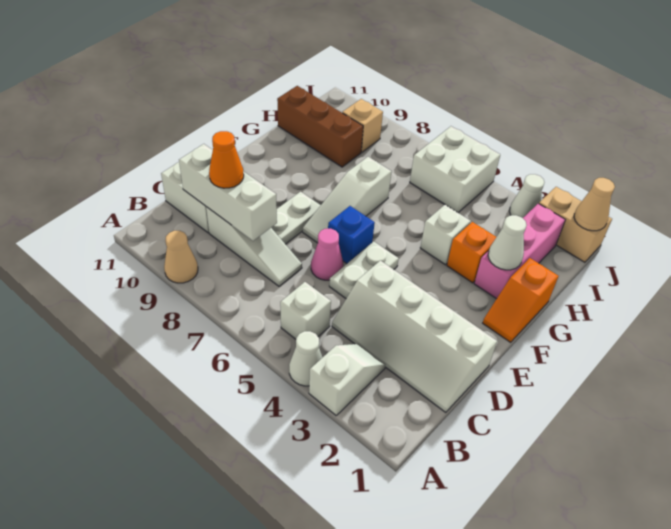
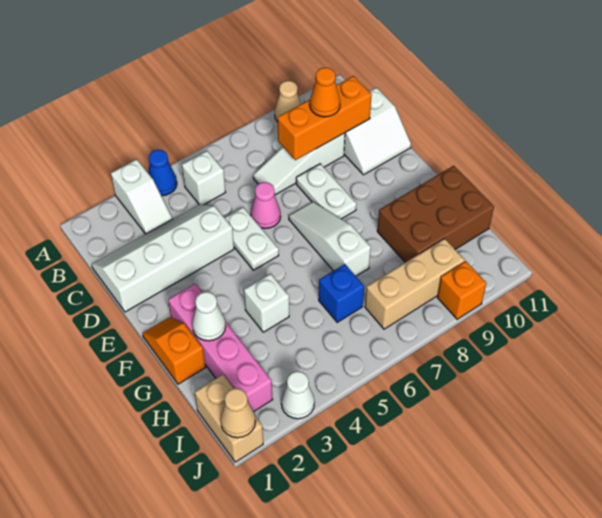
white cone A4 level 1 -> blue cone A4 level 1
white brick C8:C10 level 2 -> orange brick C8:C10 level 2
blue brick E6 level 1 -> blue brick H6 level 1
pink brick G2:I2 level 1 -> pink brick F2:I2 level 1
orange brick G3 level 1 -> orange brick J9 level 1
brown brick H9:H11 level 1 -> brown brick G9:H11 level 1
white brick I5:J6 level 1 -> none
tan brick I9 level 1 -> tan brick I7:I9 level 1
tan brick J1:J2 level 1 -> tan brick I1:J1 level 1

